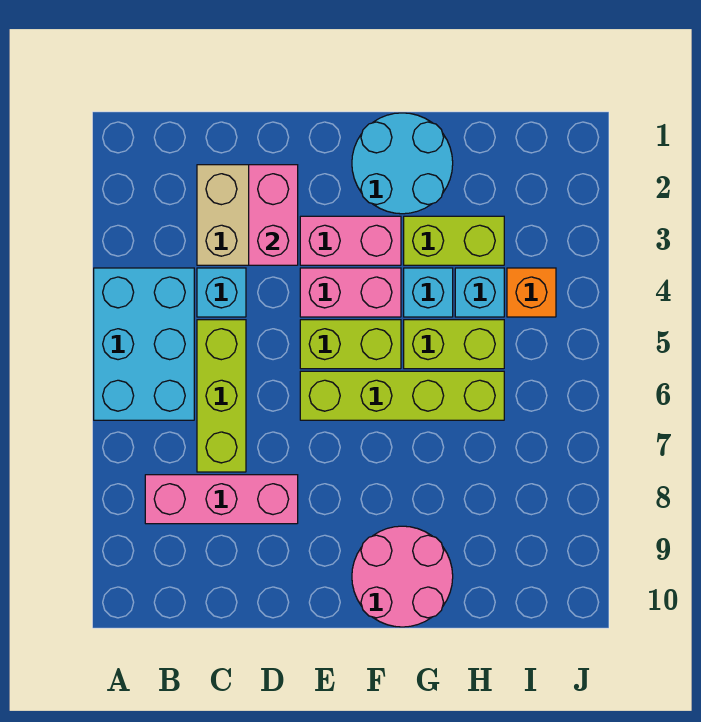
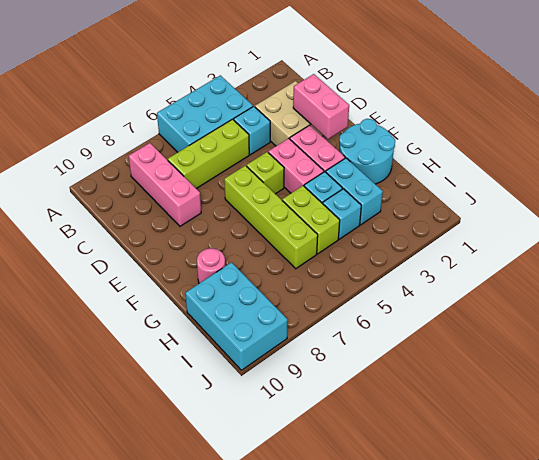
pink brick D2:D3 level 2 -> pink brick D2:E2 level 2
lime brick E5:F5 level 1 -> lime brick E5 level 1
pink round brick F9:G10 level 1 -> pink round brick G9 level 1
lime brick G3:H3 level 1 -> cyan brick G3:H3 level 1
none -> cyan brick H9:J10 level 1
orange brick I4 level 1 -> none

